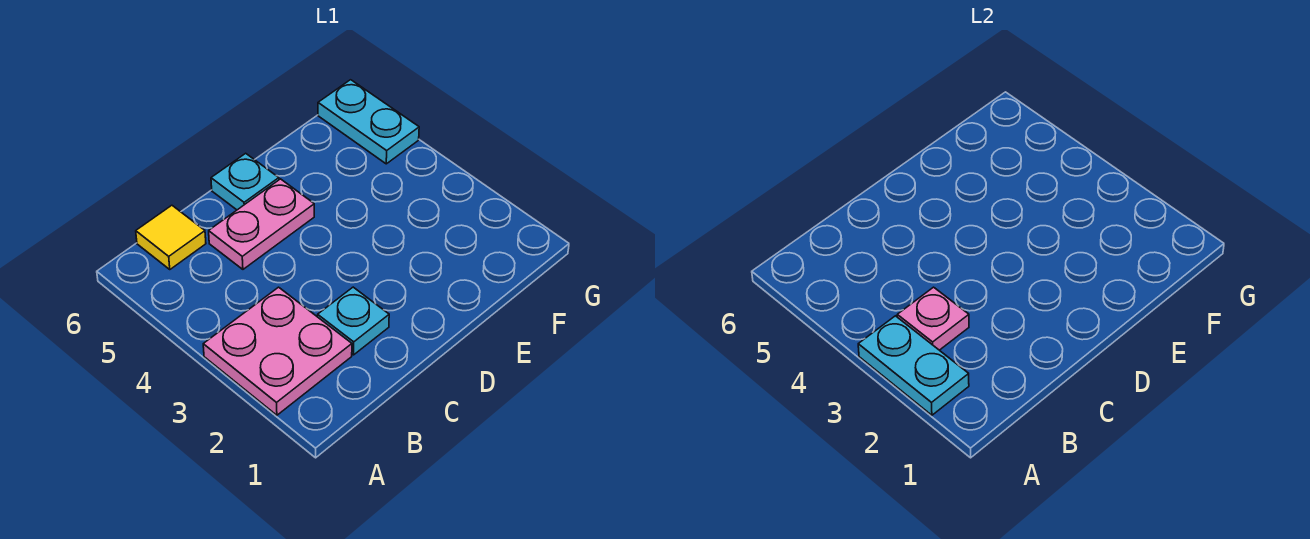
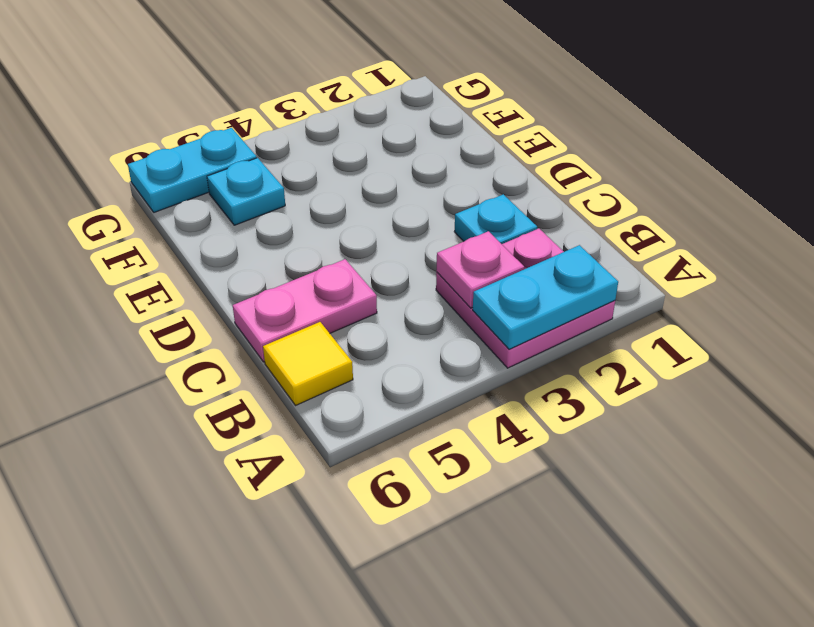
pink plate C5:D5 level 1 -> pink plate C5:C6 level 1
cyan plate D6 level 1 -> cyan plate F5 level 1

